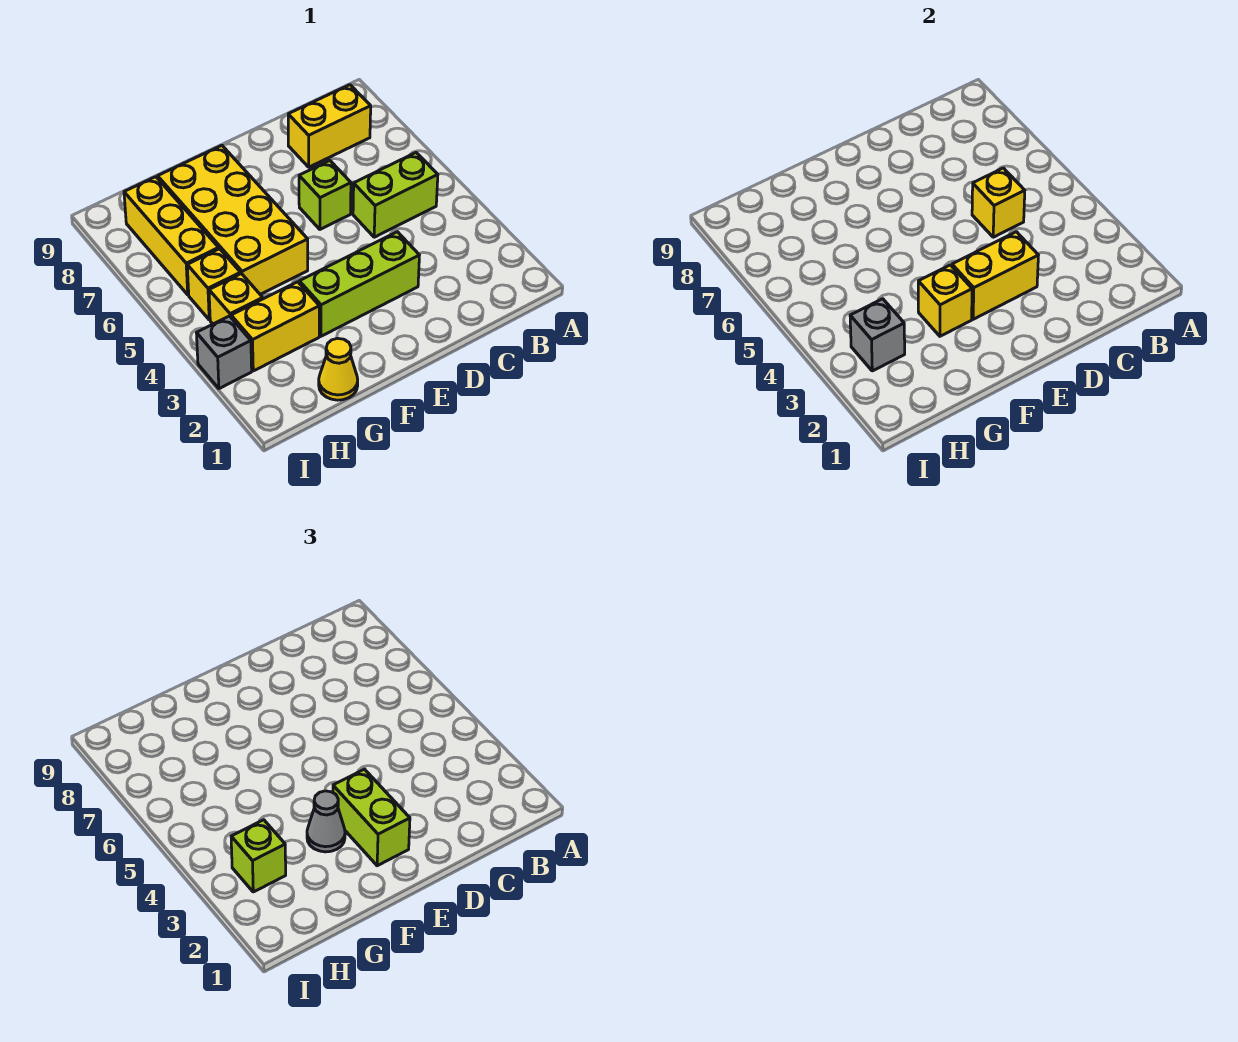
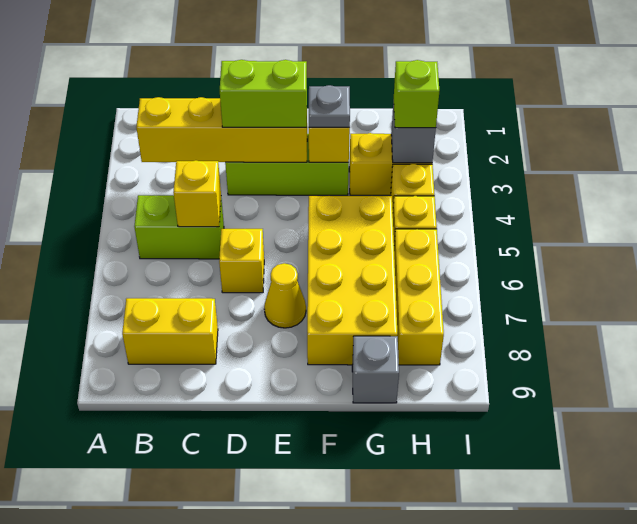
yellow brick D3:E3 level 2 -> yellow brick B3:E3 level 2
lime brick D6 level 1 -> yellow brick D6 level 1
lime brick E2:E3 level 3 -> lime brick D3:E3 level 3
grey cone F3 level 3 -> grey plate F3 level 3
yellow cone G1 level 1 -> yellow cone E7 level 1
grey brick I3 level 1 -> grey brick G9 level 1

